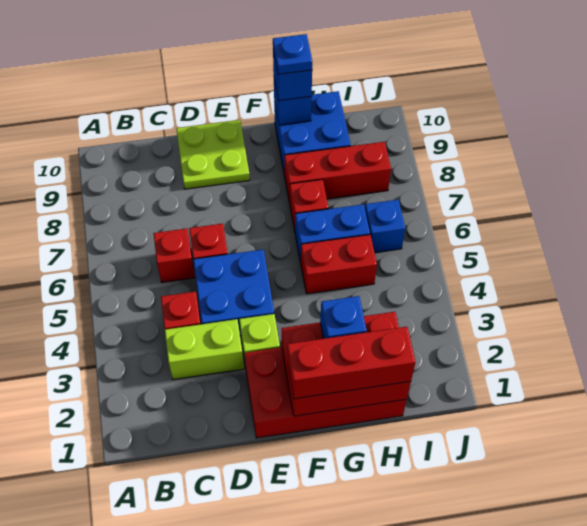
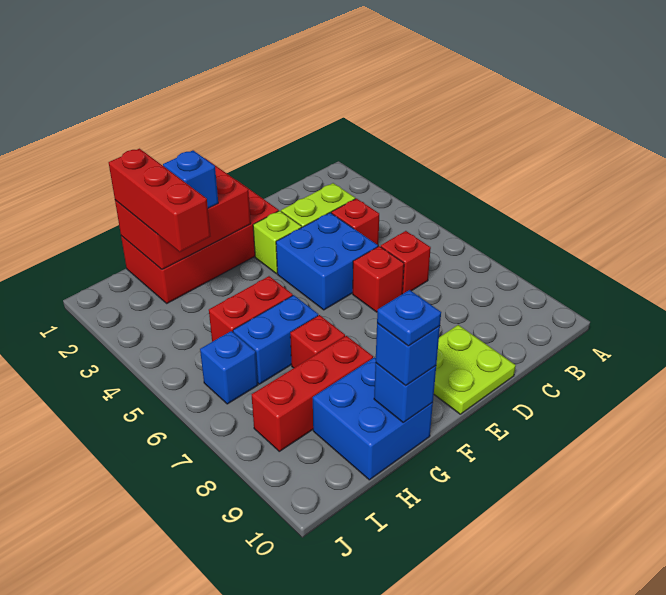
red brick F1:H1 level 3 -> red brick H1:H3 level 3

